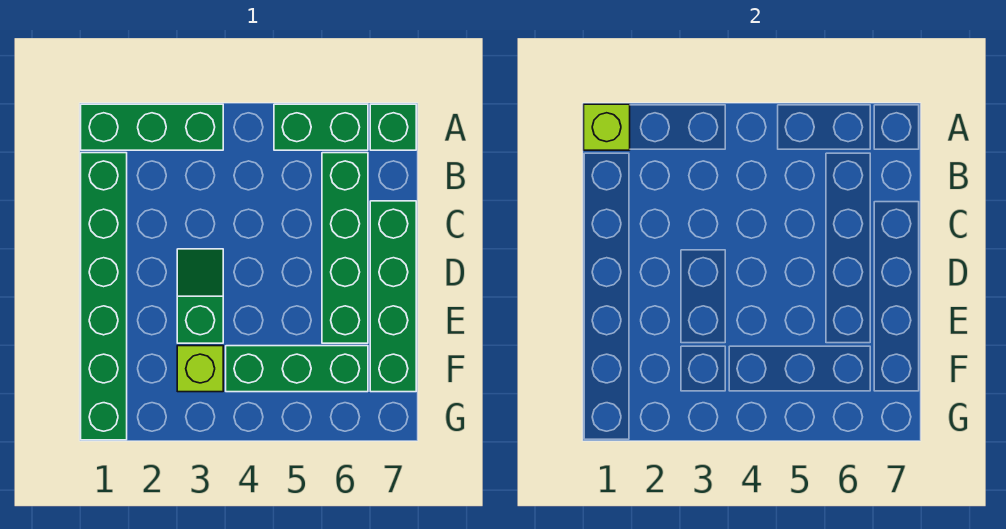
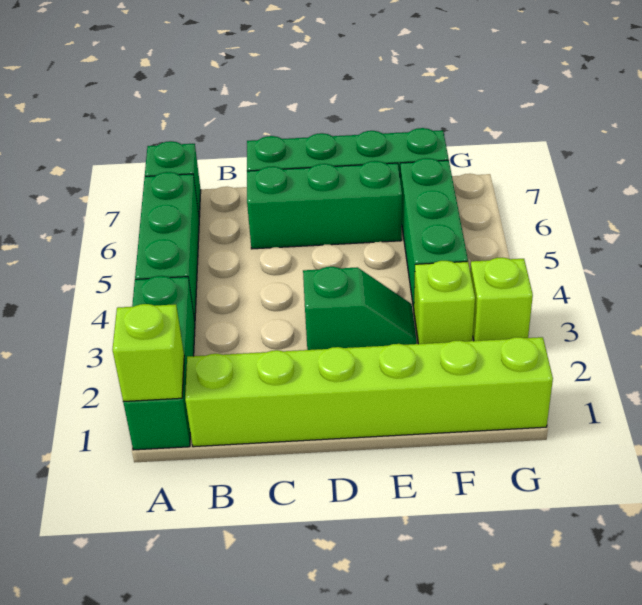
green brick A5:A6 level 1 -> green brick A4:A6 level 1
green brick B1:G1 level 1 -> lime brick B1:G1 level 1
green brick B6:E6 level 1 -> green brick C6:E6 level 1
green slope D3:E3 level 1 top E -> green slope D3:E3 level 1 top D
none -> lime brick G3 level 1

